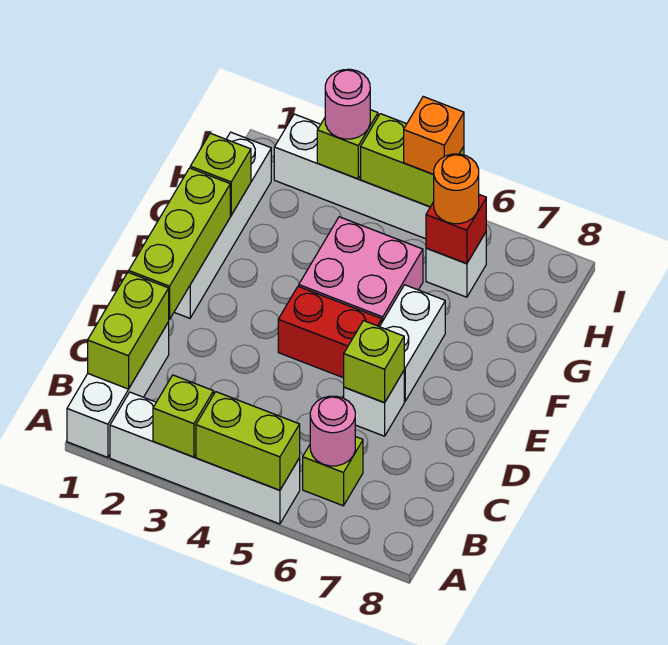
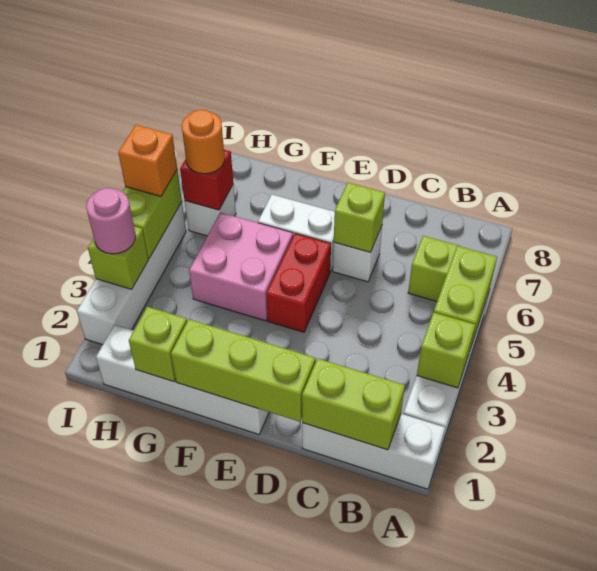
pink round brick B6 level 2 -> none

